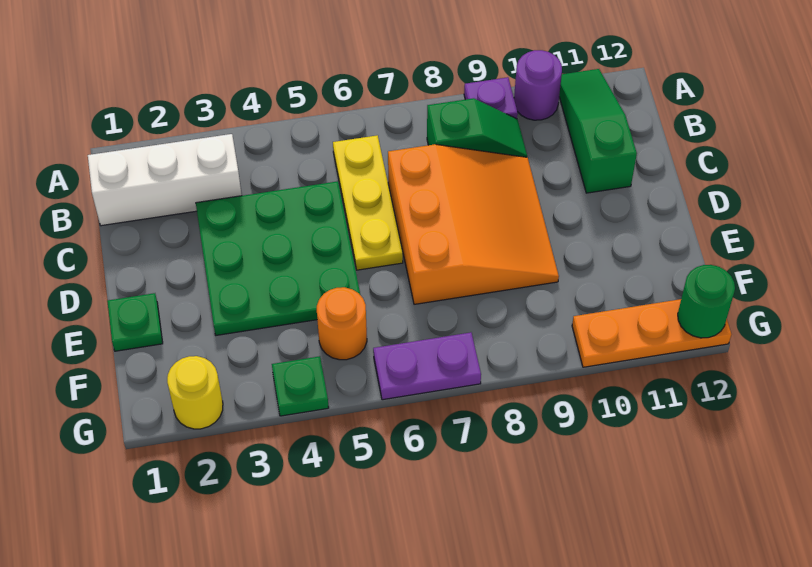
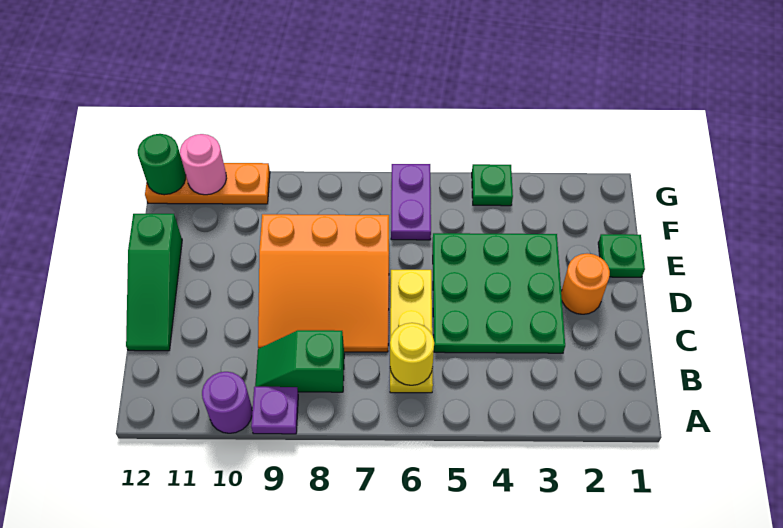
green slope A11:C11 level 1 top C -> green slope C12:E12 level 1 top E
white brick B1:B3 level 1 -> none
orange slope C7:E9 level 1 top 7 -> orange slope C7:E9 level 1 top E
orange round brick F5 level 1 -> orange round brick D2 level 1
yellow round brick G2 level 1 -> yellow round brick B6 level 2
purple plate G6:G7 level 1 -> purple plate F6:G6 level 1
none -> pink round brick G11 level 2

